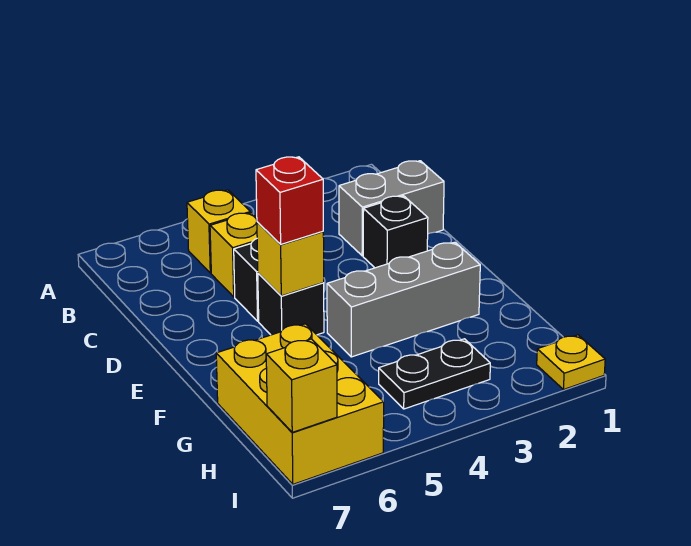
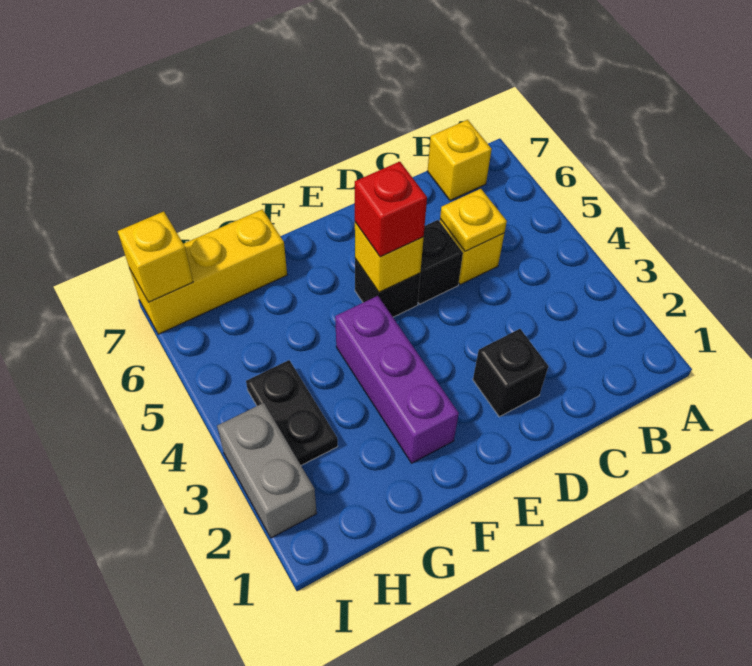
yellow brick B5 level 1 -> yellow brick B7 level 1
grey brick C1:C2 level 1 -> grey brick I2:I3 level 1
grey brick F2:F4 level 1 -> purple brick F2:F4 level 1
yellow brick G6:I7 level 1 -> yellow brick G7:I7 level 1
yellow plate I1 level 1 -> yellow plate C5 level 2

